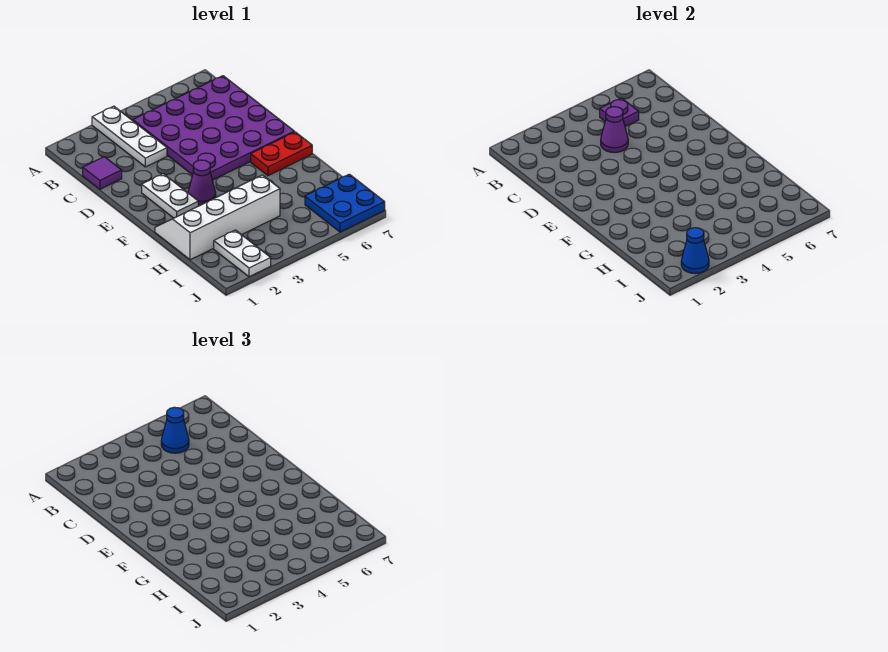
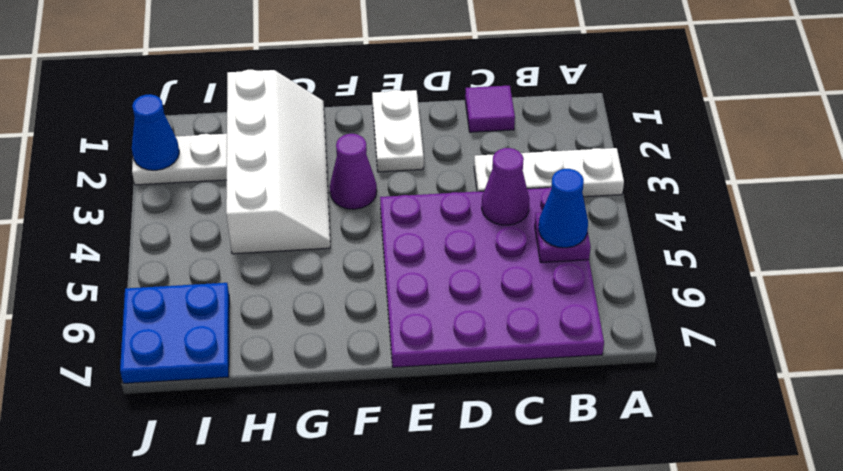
white plate E2:F2 level 1 -> white plate E1:E2 level 1
red plate F6:F7 level 1 -> none

